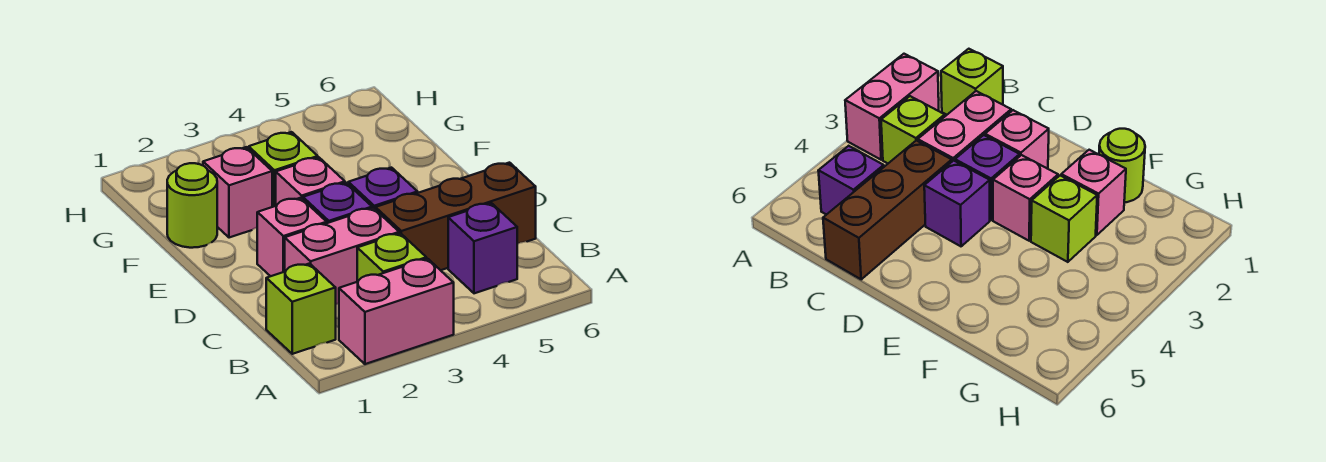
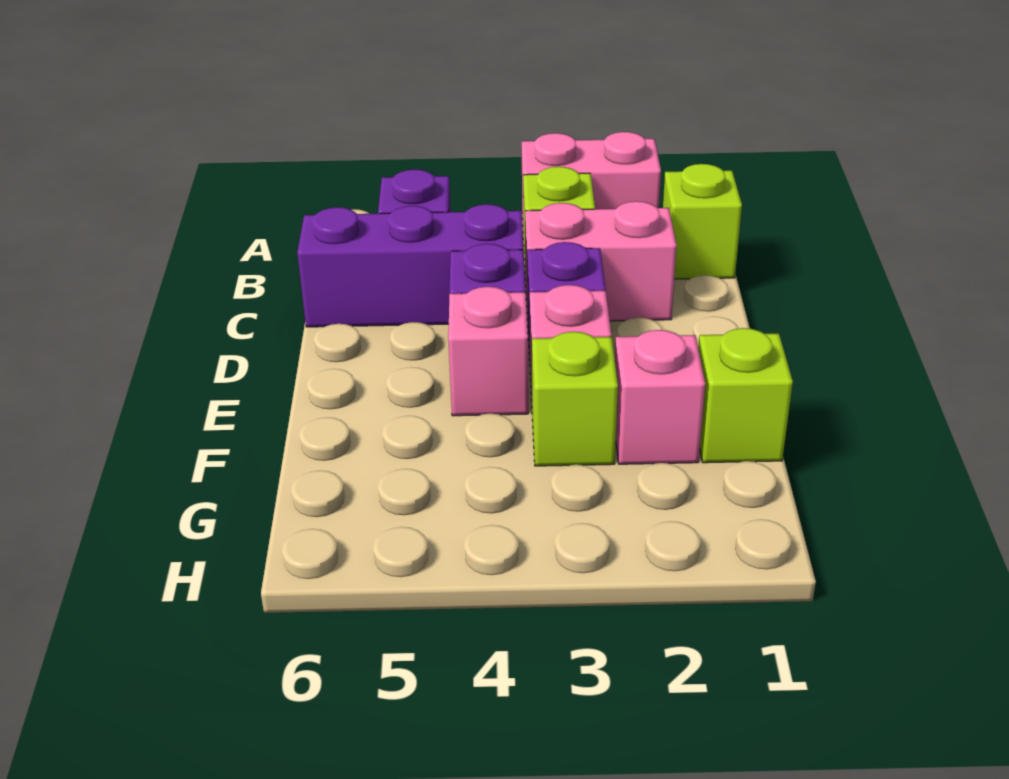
brown brick C4:C6 level 1 -> purple brick C4:C6 level 1
pink brick D2 level 1 -> pink brick E4 level 1
lime round brick F1 level 1 -> lime brick F1 level 1

